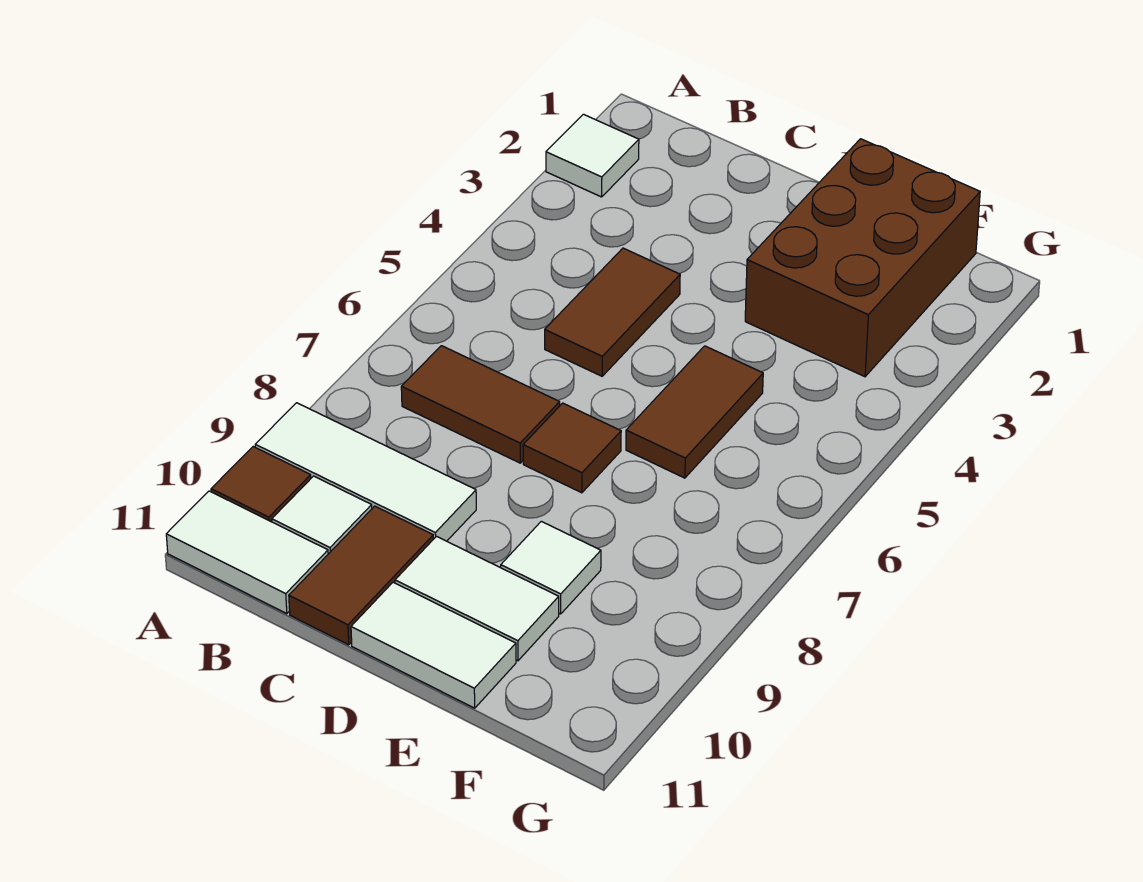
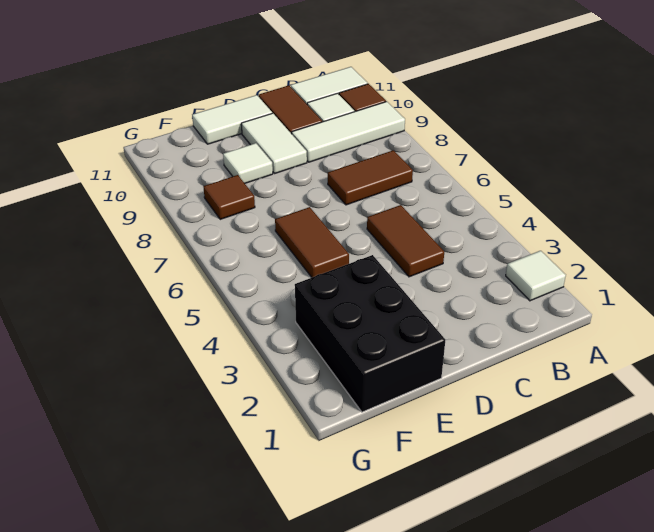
brown tile D7 level 1 -> brown tile F8 level 1
white tile D10:E10 level 1 -> white tile D9:D10 level 1
brown brick E1:F3 level 1 -> black brick E1:F3 level 1

